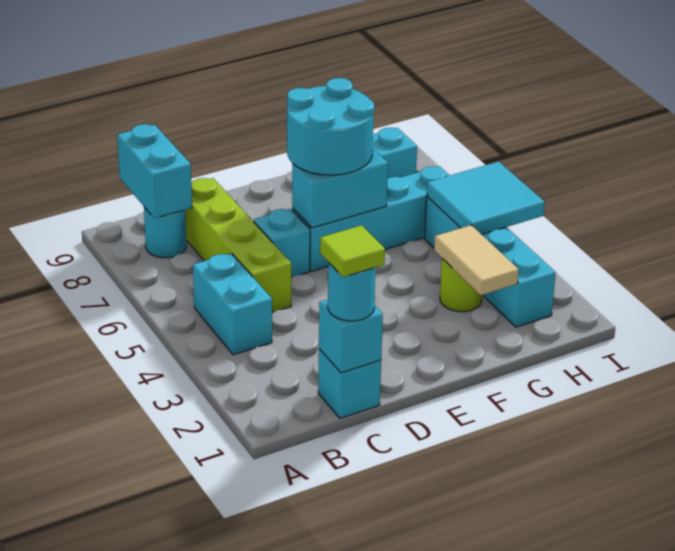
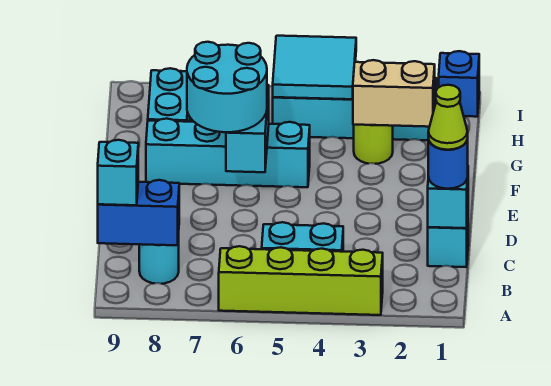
cyan brick B8:B9 level 2 -> blue brick B8:B9 level 2
cyan round brick C1 level 3 -> blue round brick C1 level 3
lime tile C1 level 4 -> lime cone C1 level 4
lime brick C5:C8 level 1 -> lime brick A3:A6 level 1
cyan brick D6 level 1 -> cyan brick B9 level 3
cyan brick E6:H6 level 1 -> cyan brick F5:F8 level 1
tan tile G2:G3 level 2 -> tan brick G2:G3 level 2
none -> blue brick I1 level 1

